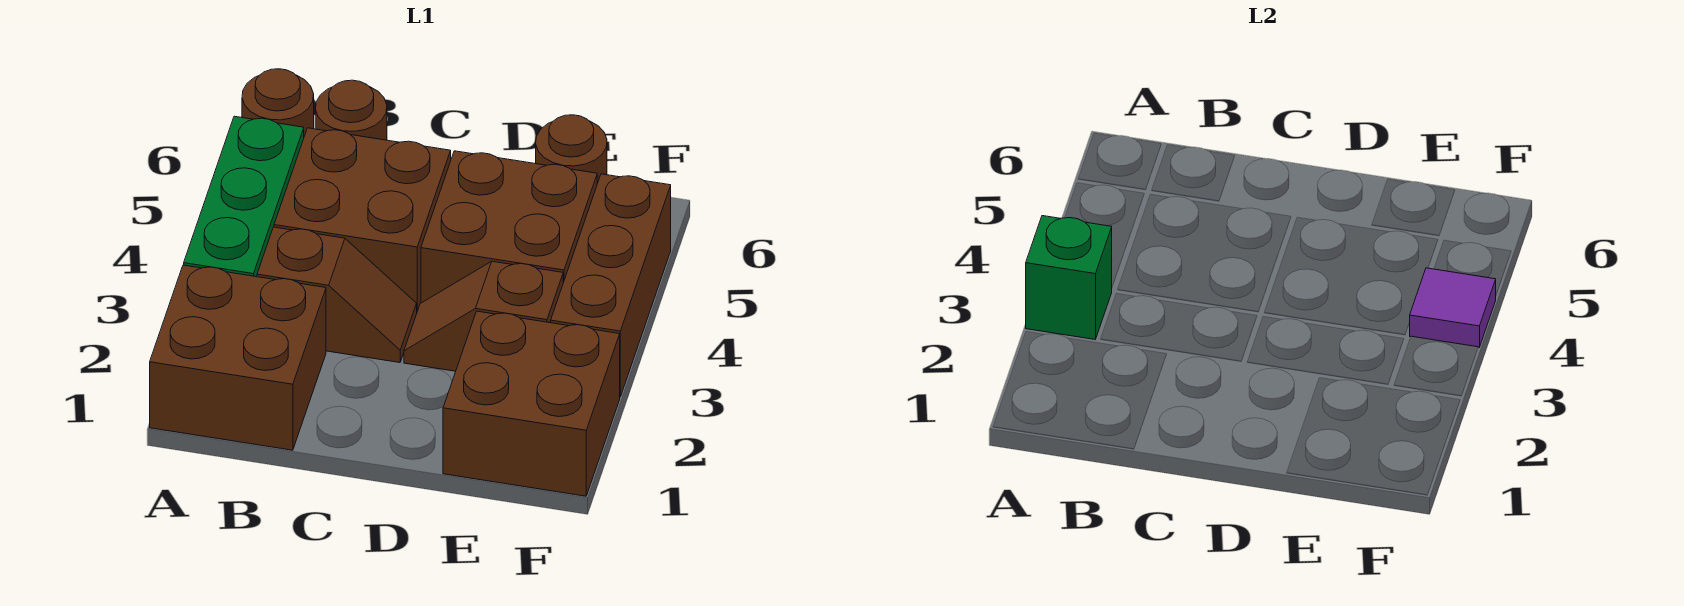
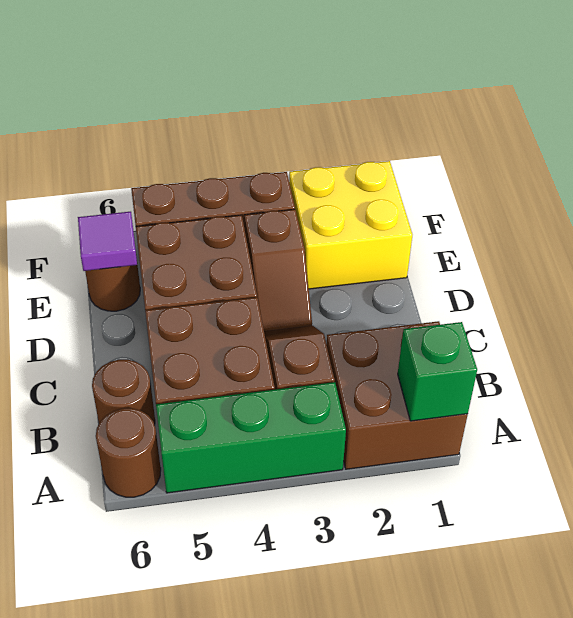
green brick A3 level 2 -> green brick A1 level 2
brown brick E1:F2 level 1 -> yellow brick E1:F2 level 1
purple tile F4 level 2 -> purple tile E6 level 2

